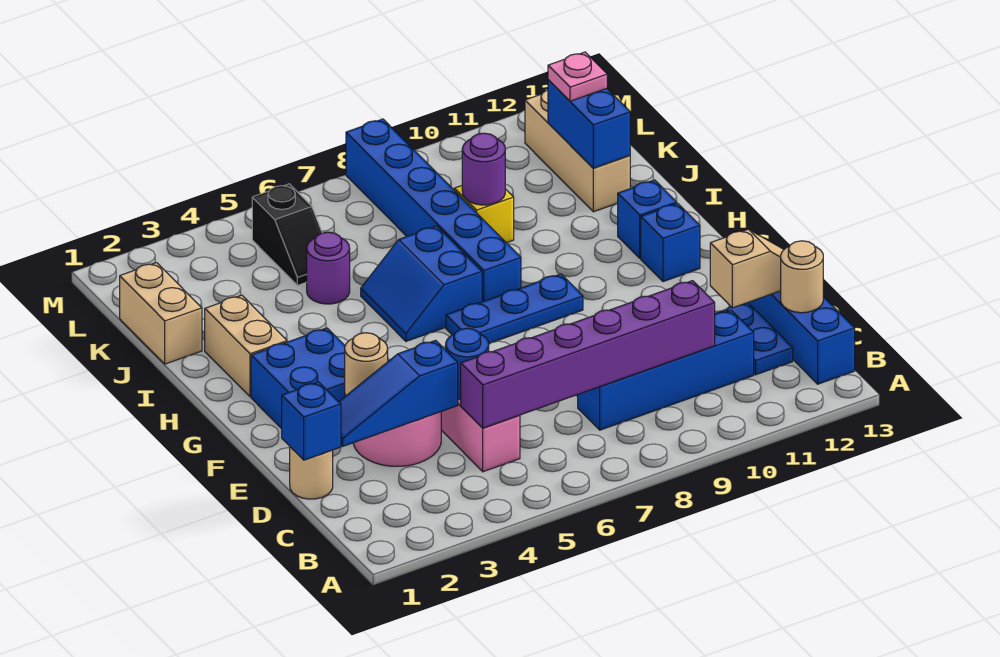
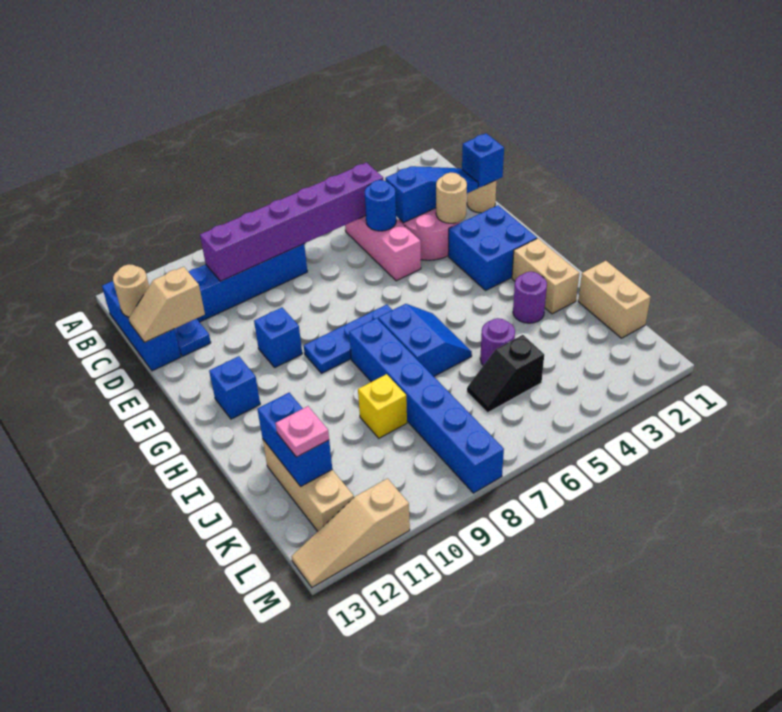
blue brick H12 level 1 -> blue brick F10 level 1
purple round brick J9 level 2 -> purple round brick I3 level 1
black slope K5:L5 level 1 top L -> black slope K5:K6 level 1 top 5
none -> tan slope M11:M13 level 1 top 11

